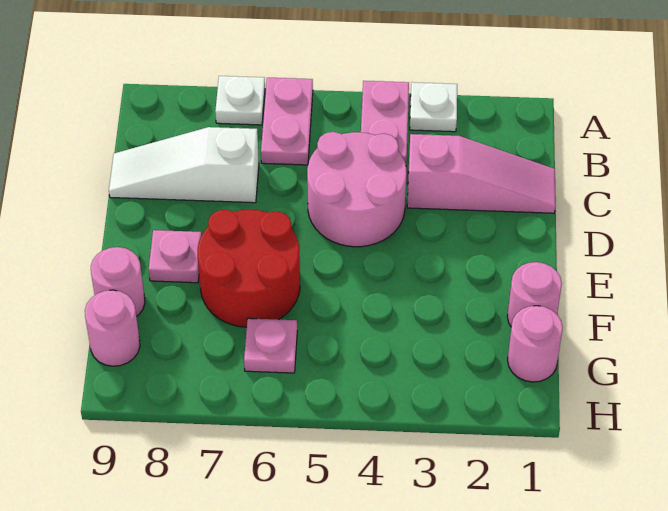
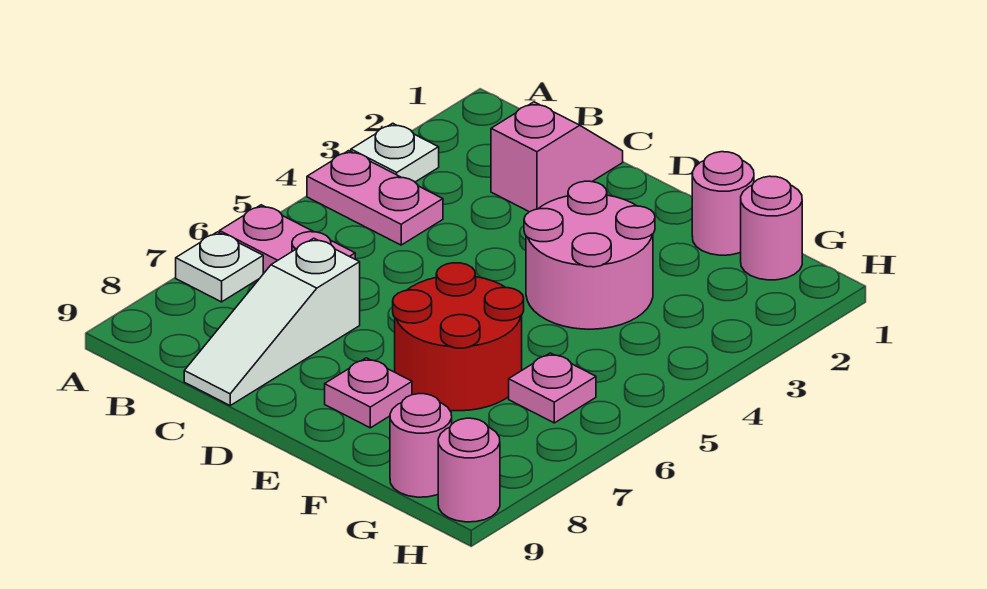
pink slope C1:C3 level 1 top 3 -> pink slope C1:C2 level 1 top 2
pink round brick C4:D5 level 1 -> pink round brick E3:F4 level 1
pink round brick F9 level 1 -> pink round brick H9 level 1

